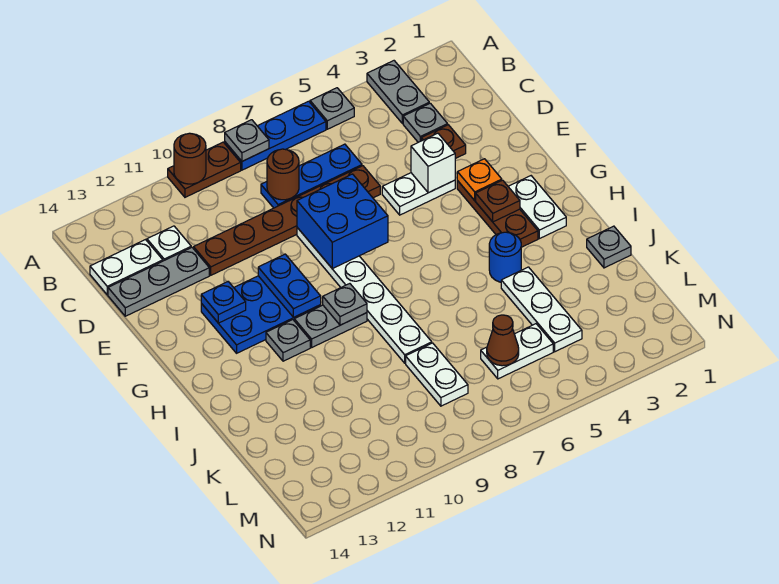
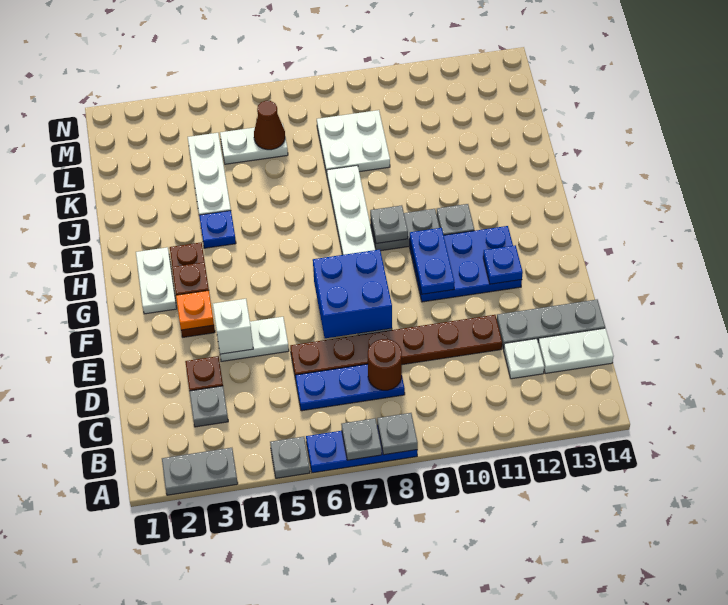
grey plate A3:B3 level 1 -> grey plate A2:A3 level 1
brown plate A9:A10 level 1 -> none
brown round brick A10 level 2 -> none
blue round brick I4 level 1 -> blue plate I4 level 1
grey plate J1 level 1 -> grey plate A7 level 2
white plate K8:L8 level 1 -> white plate K8:L9 level 1

